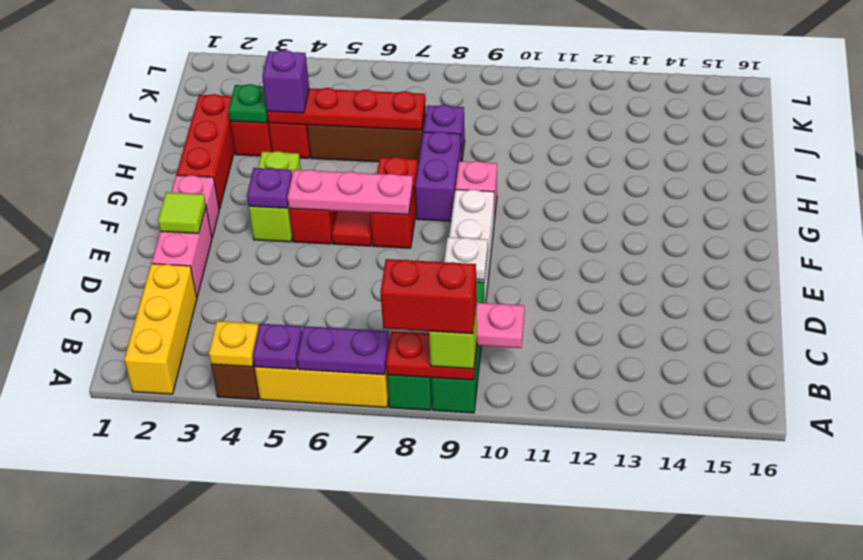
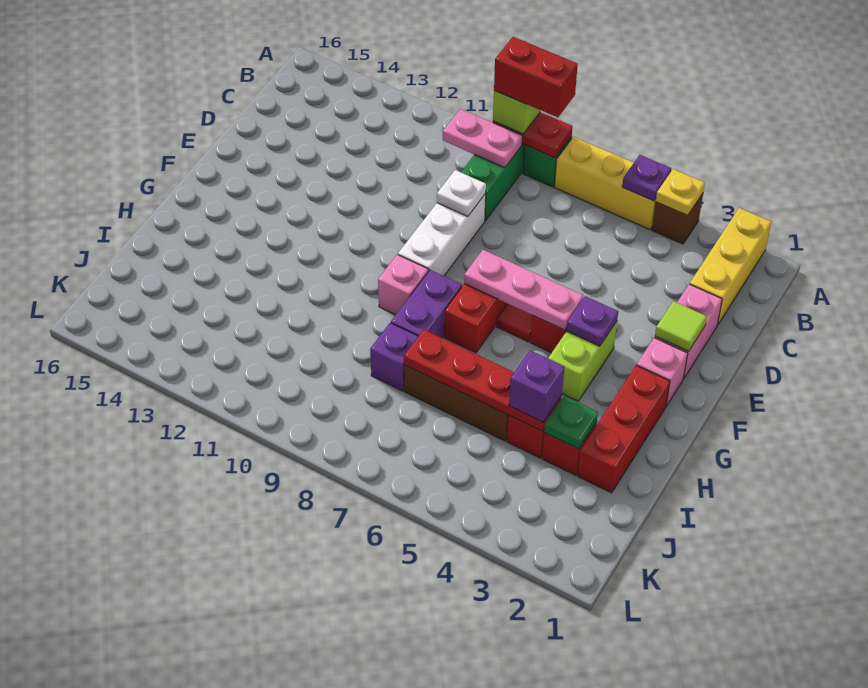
purple plate A6:A7 level 2 -> none

